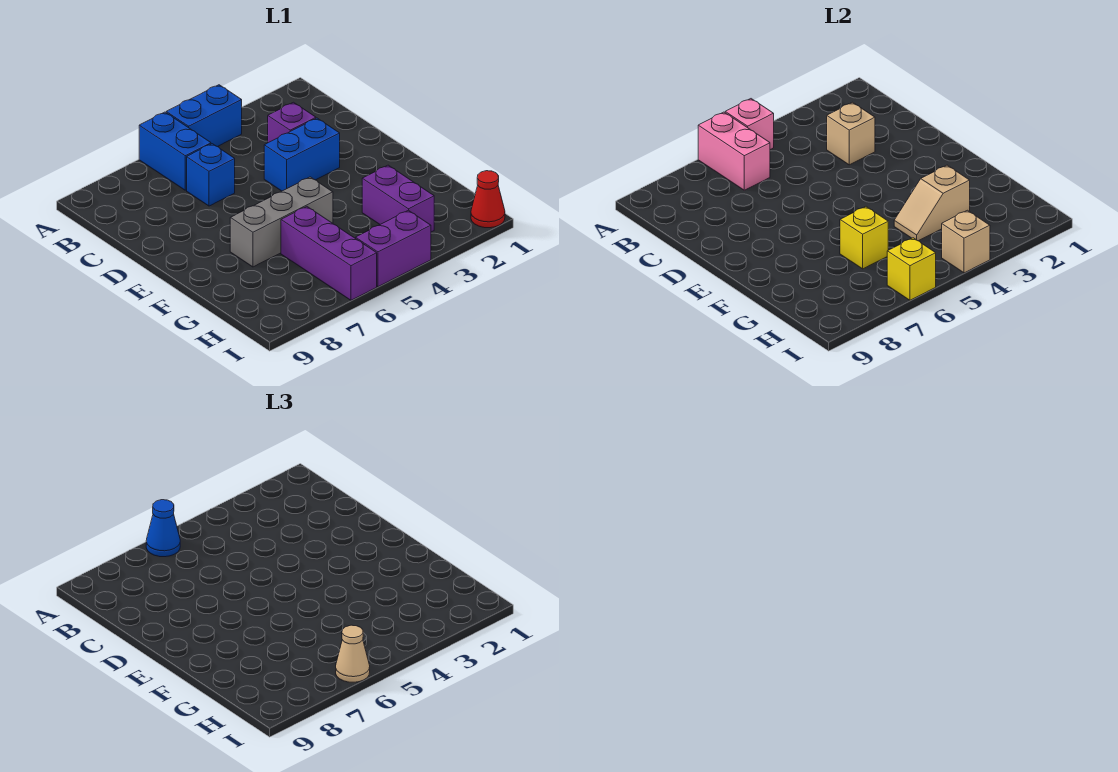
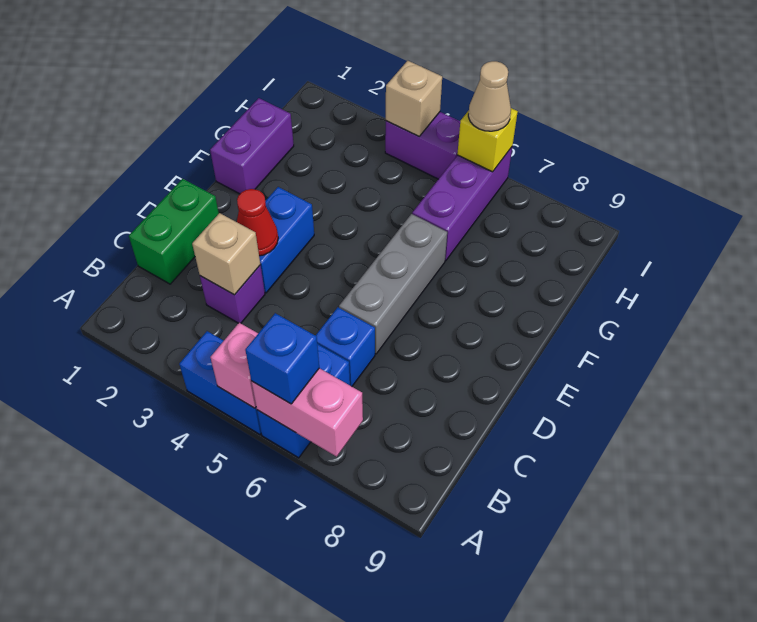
pink brick A6:B6 level 2 -> pink brick A6:A7 level 2
blue cone A6 level 3 -> blue brick A6 level 3
none -> green brick C1:D1 level 1
blue brick D3:D4 level 1 -> blue brick D3:E3 level 1
grey brick F5:F7 level 1 -> grey brick D6:F6 level 1
purple brick G3:H3 level 1 -> purple brick F1:G1 level 1
tan slope G3:G4 level 2 top 3 -> none
yellow brick G6 level 2 -> none
red cone I1 level 1 -> red cone D3 level 2

